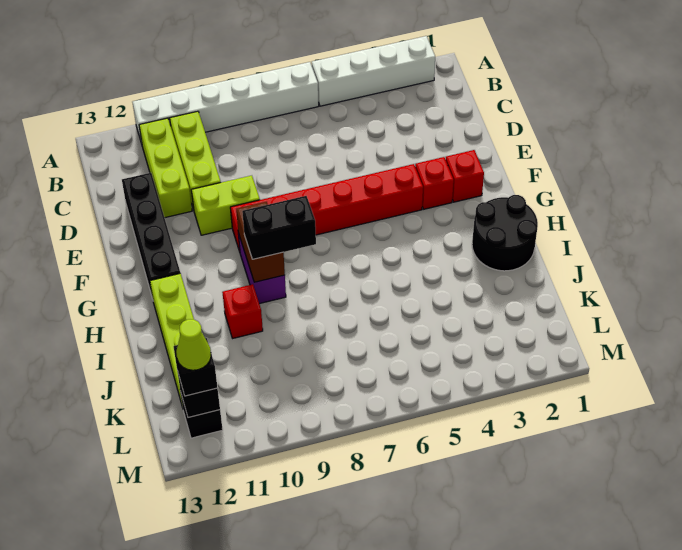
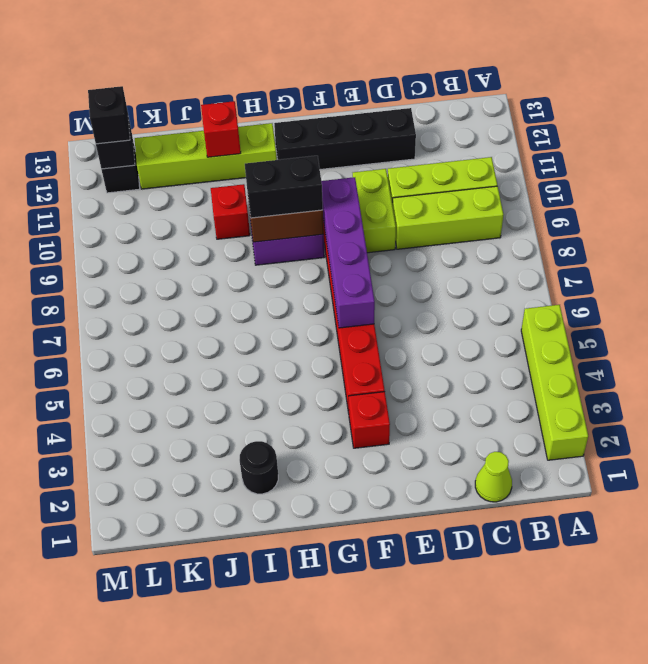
white brick A2:A5 level 1 -> lime brick A2:A5 level 1
white brick A6:A11 level 1 -> none
lime brick B11:D11 level 1 -> lime brick B9:D9 level 1
red brick F2 level 1 -> red brick I12 level 2
none -> purple brick F6:F9 level 2
black round brick H1:I2 level 1 -> black round brick I2 level 1
black brick H8:H9 level 3 -> black brick G9:H9 level 3
lime cone L12 level 4 -> lime cone C1 level 1

